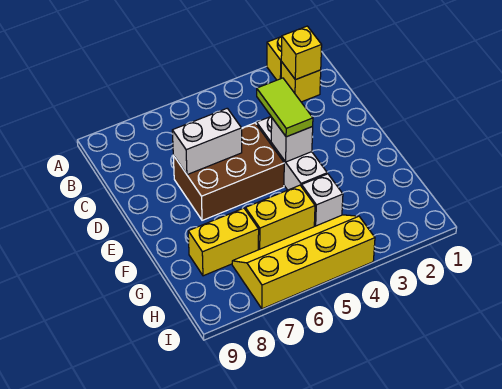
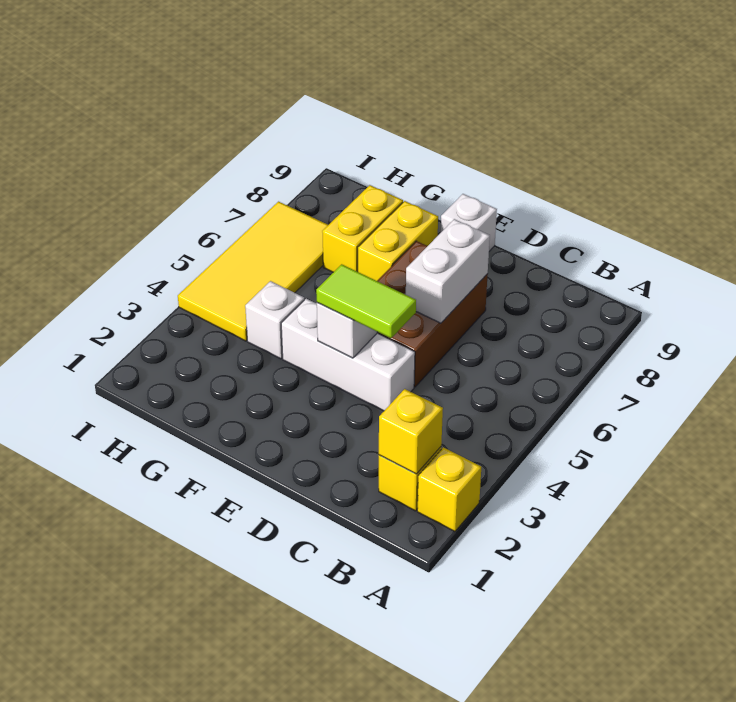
none -> white brick E9 level 1
yellow brick G5:G6 level 1 -> yellow brick F7:F8 level 1
yellow slope H4:I7 level 1 top I -> yellow tile H4:I7 level 1

